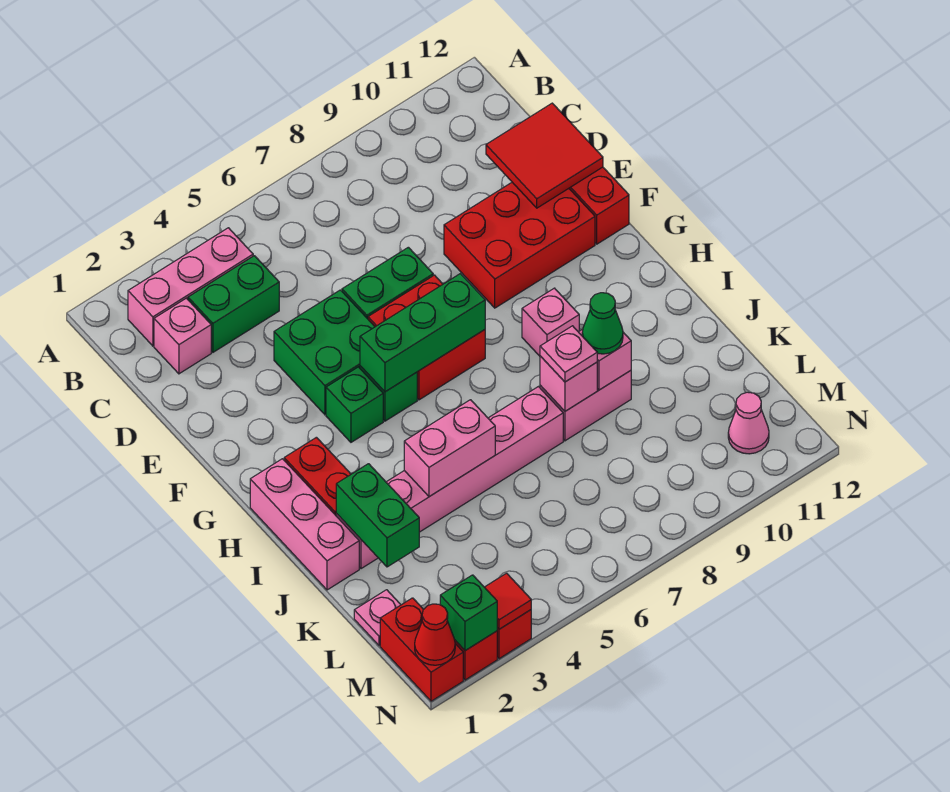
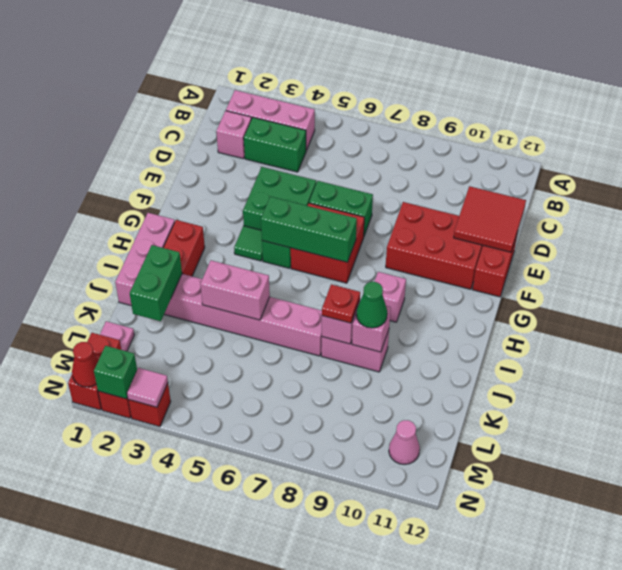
green brick G4 level 1 -> green tile G4 level 1
pink plate J8 level 3 -> red plate J8 level 3
red tile N3 level 2 -> pink tile N3 level 2

